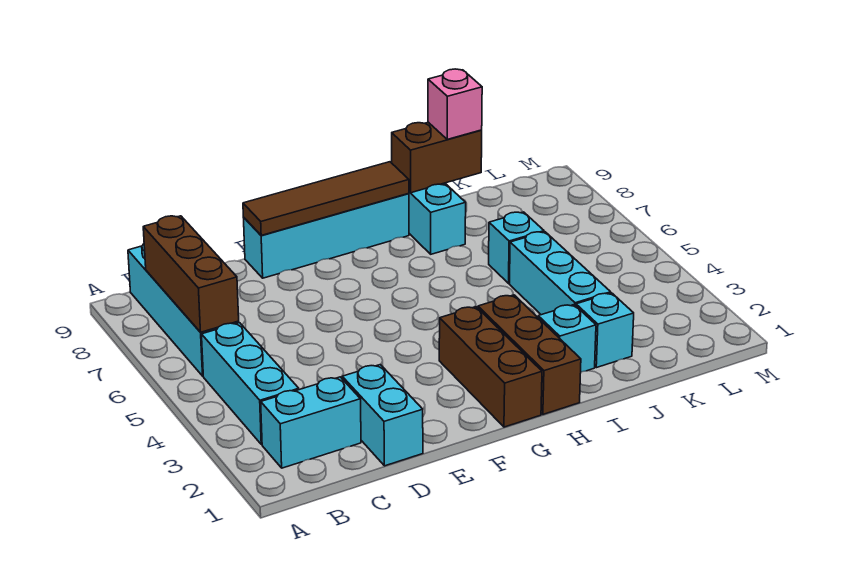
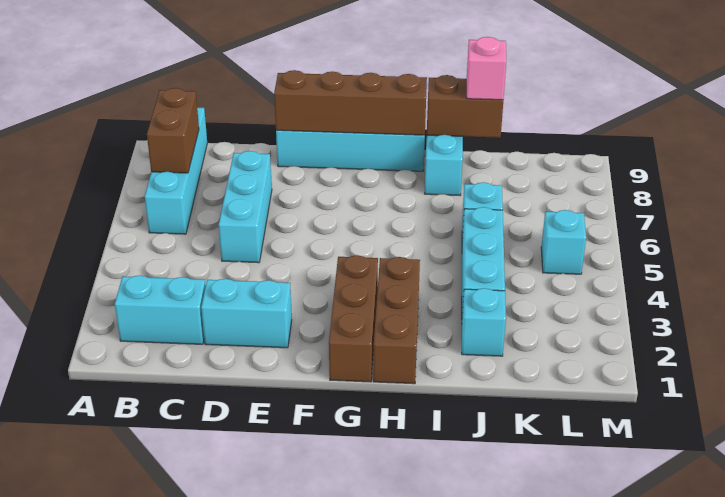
cyan brick B3:B5 level 1 -> cyan brick D5:D7 level 1
brown brick B6:B8 level 2 -> brown brick B7:B8 level 2
cyan brick D1:D2 level 1 -> cyan brick D2:E2 level 1
brown tile E9:H9 level 2 -> brown brick E9:H9 level 2
cyan brick I2 level 1 -> cyan brick L5 level 1

